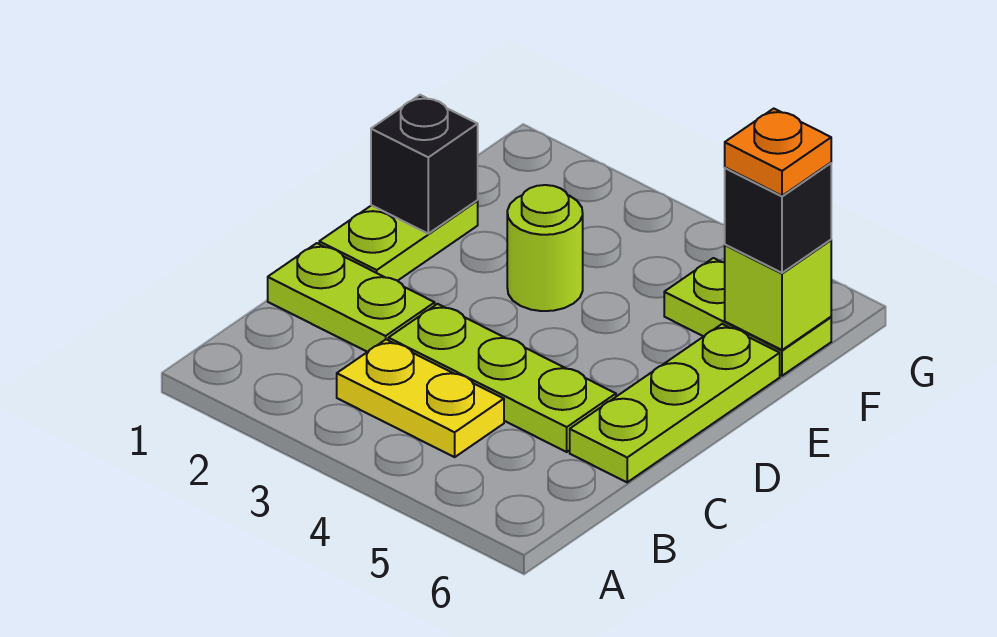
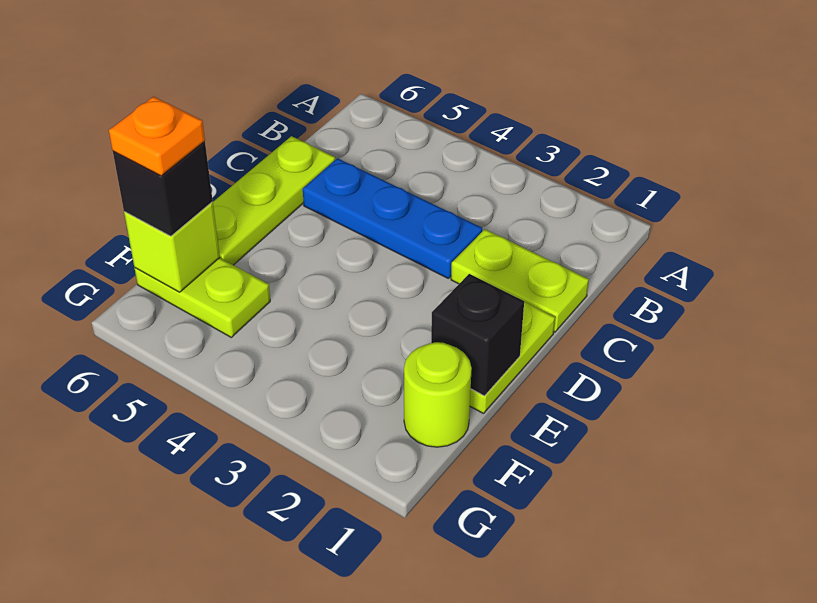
yellow plate B3:B4 level 1 -> none
lime plate C3:C5 level 1 -> blue plate C3:C5 level 1
lime round brick E3 level 1 -> lime round brick F1 level 1

